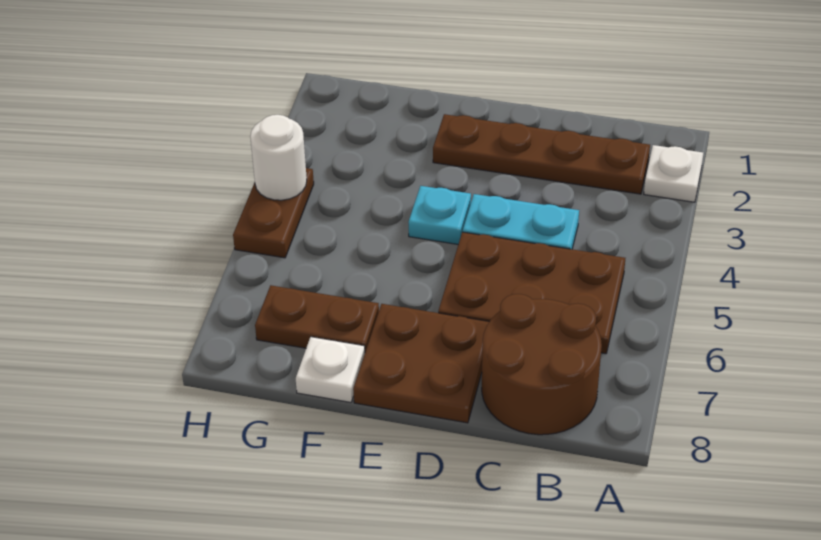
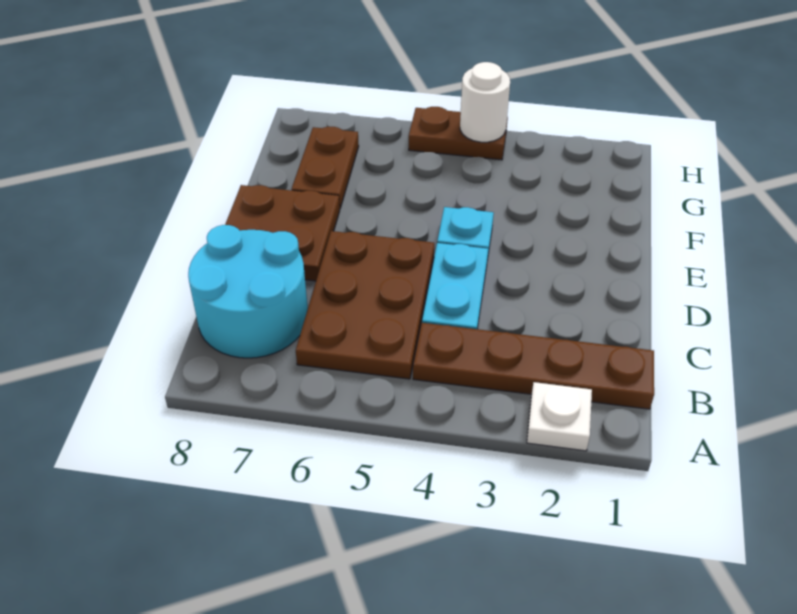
brown plate B2:E2 level 1 -> brown plate B1:B4 level 1
brown round brick B7:C8 level 1 -> cyan round brick B7:C8 level 1
white plate F8 level 1 -> none

